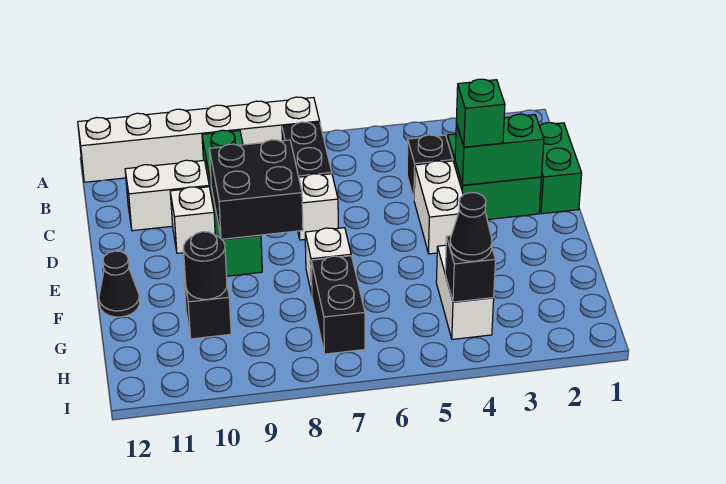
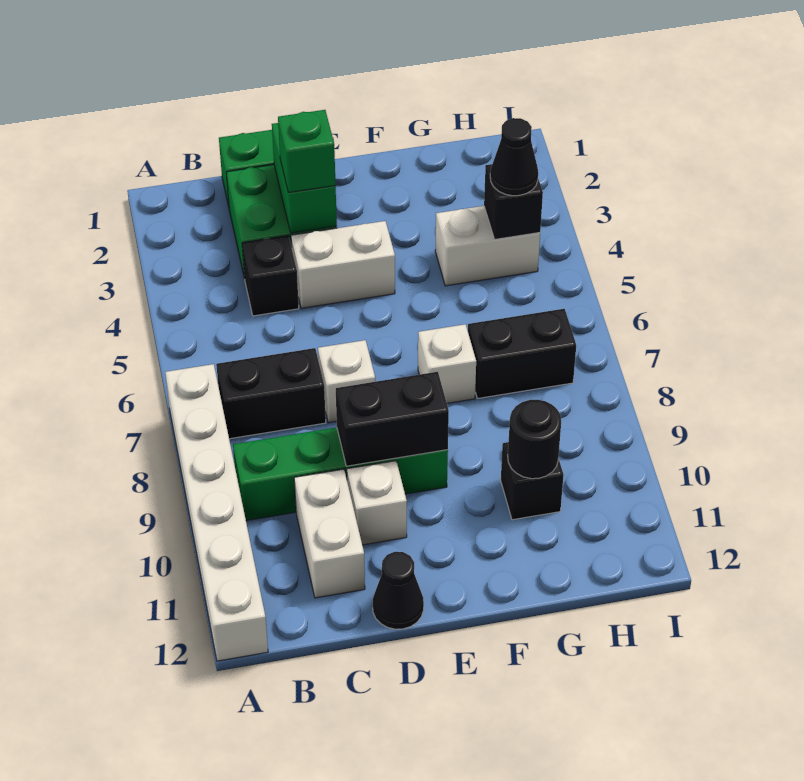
black brick D8:E9 level 2 -> black brick D9:E9 level 2
black cone F12 level 1 -> black cone D12 level 1

